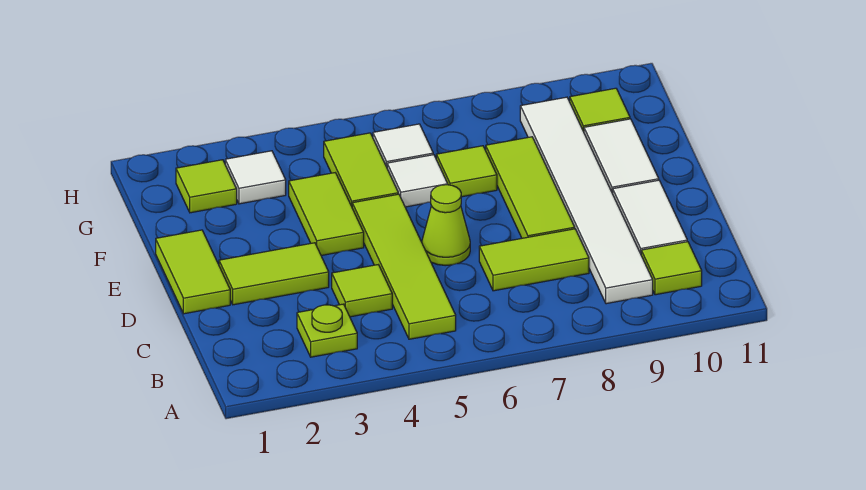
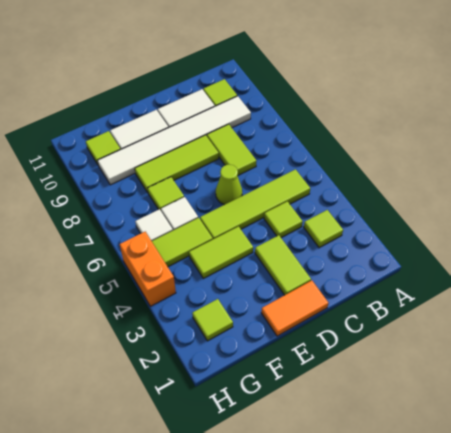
lime plate B3 level 1 -> lime tile B3 level 1
lime tile D1:E1 level 1 -> orange tile D1:E1 level 1
white tile G3 level 1 -> none
none -> orange brick H4:H5 level 1

